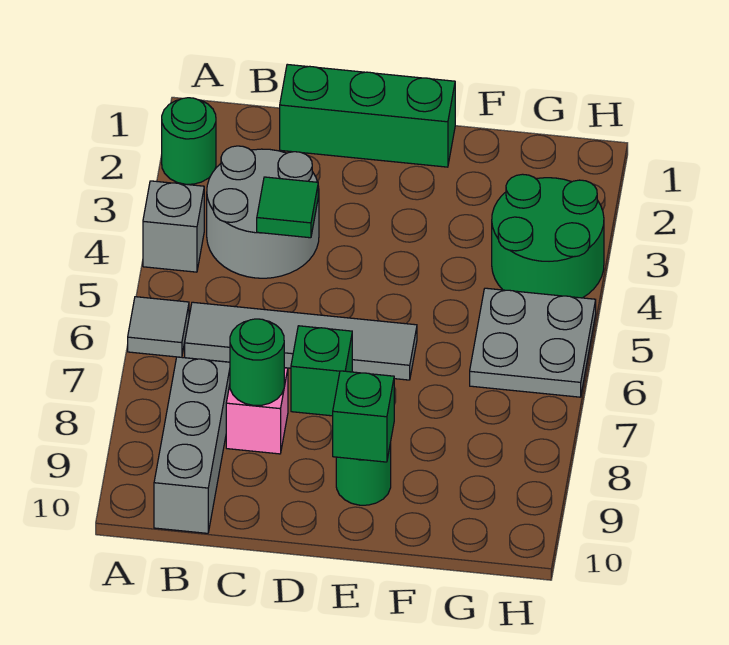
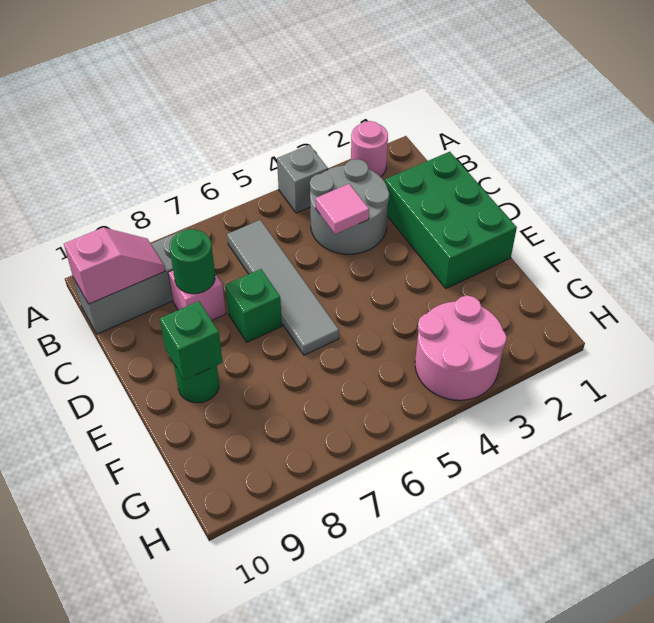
green round brick A2 level 1 -> pink round brick A2 level 1
grey tile A6 level 1 -> none
none -> pink slope B9:B10 level 2 top 10
green brick C1:E1 level 1 -> green brick C1:E2 level 1
green tile C4 level 2 -> pink tile C4 level 2
green round brick G3:H4 level 1 -> pink round brick G3:H4 level 1
grey plate G5:H6 level 1 -> none

